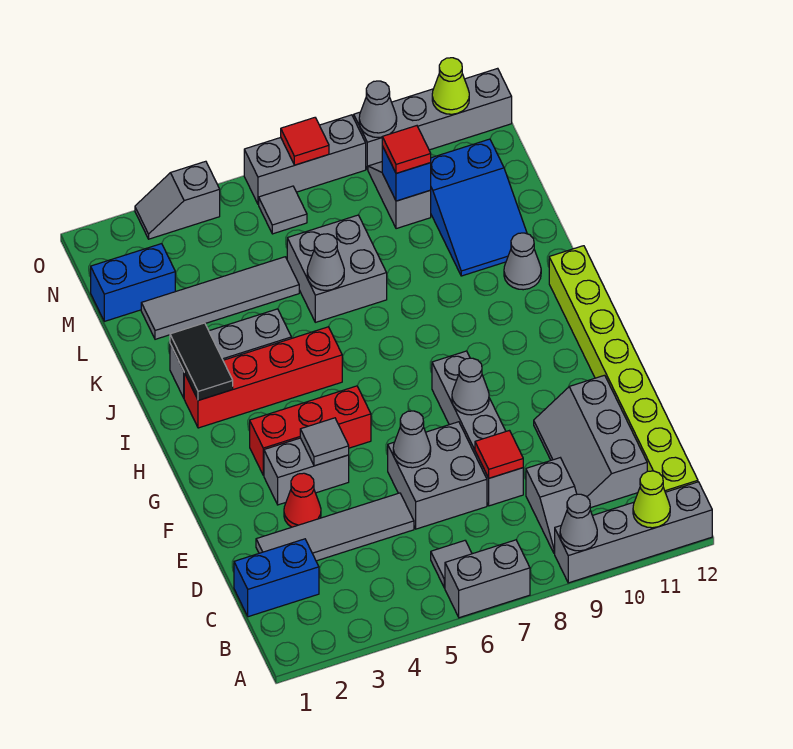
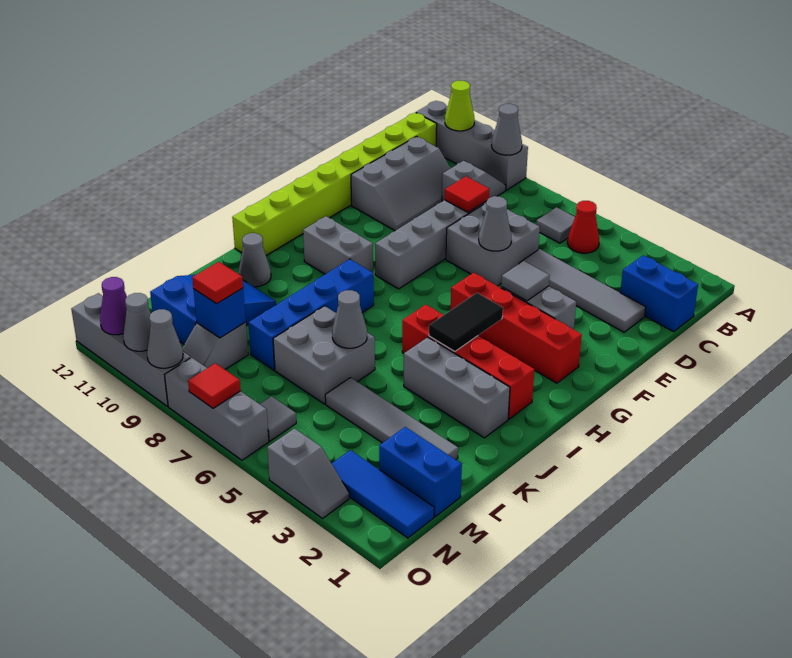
grey brick A6:A7 level 1 -> grey brick H9:H10 level 1
red cone E3 level 1 -> red cone B5 level 1
grey cone F8 level 2 -> grey cone O10 level 2
red brick G3:G5 level 1 -> red brick G2:G5 level 1
black tile I2:J2 level 2 -> black tile H4:I4 level 2
none -> blue brick I8:L8 level 1
none -> blue tile N1:N3 level 1
lime cone O11 level 2 -> purple cone O11 level 2

